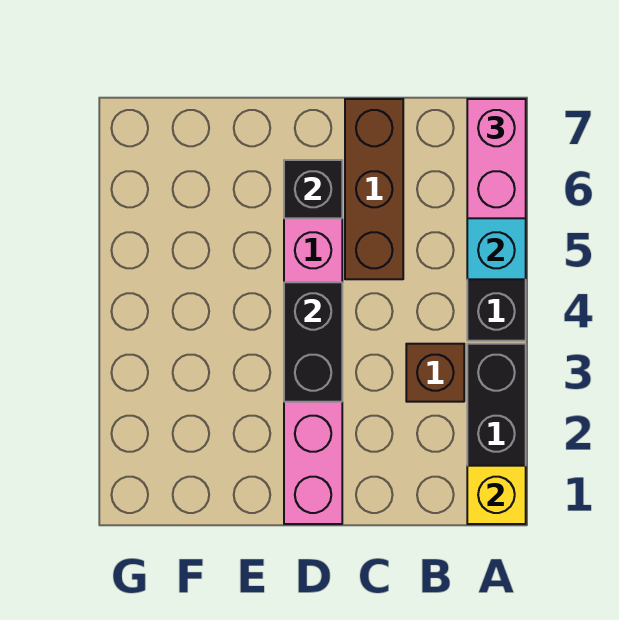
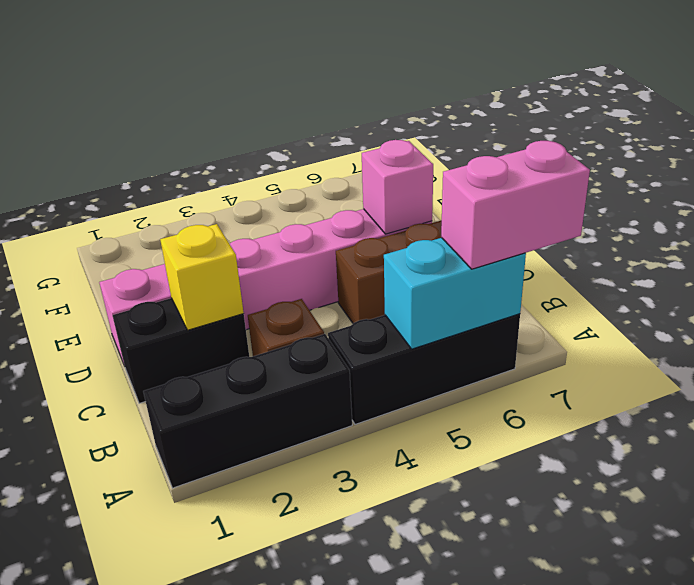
yellow brick A1 level 2 -> yellow brick C2 level 2
black brick D3:D4 level 2 -> black brick C1:C2 level 1
black brick D6 level 2 -> pink brick D6 level 2

